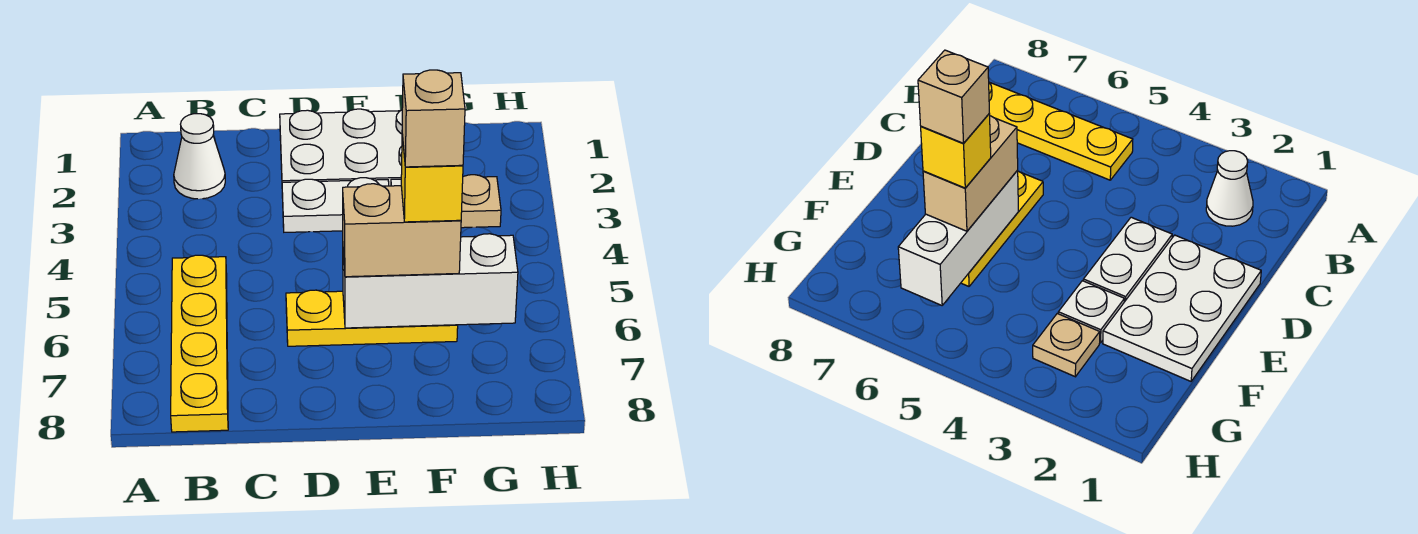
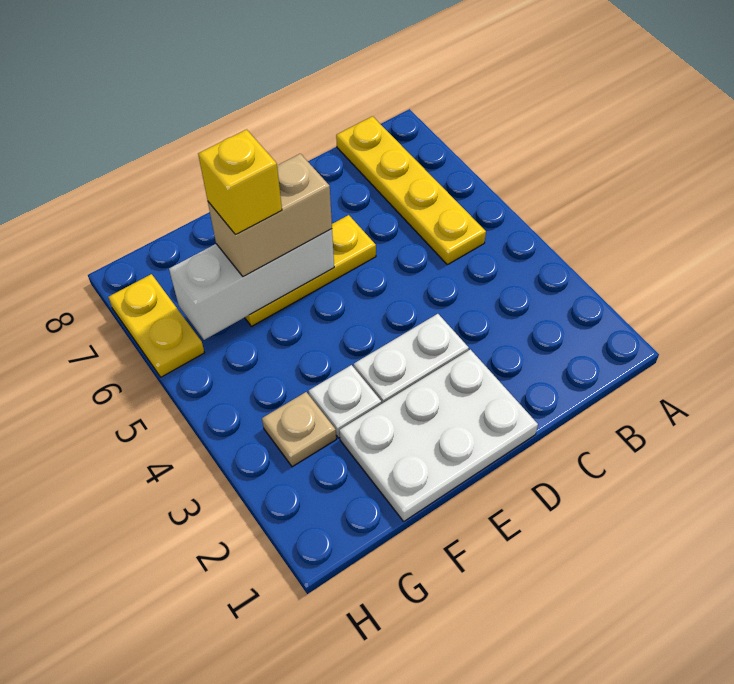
white cone B2 level 1 -> none
tan brick F6 level 5 -> none
none -> yellow plate H6:H7 level 1

